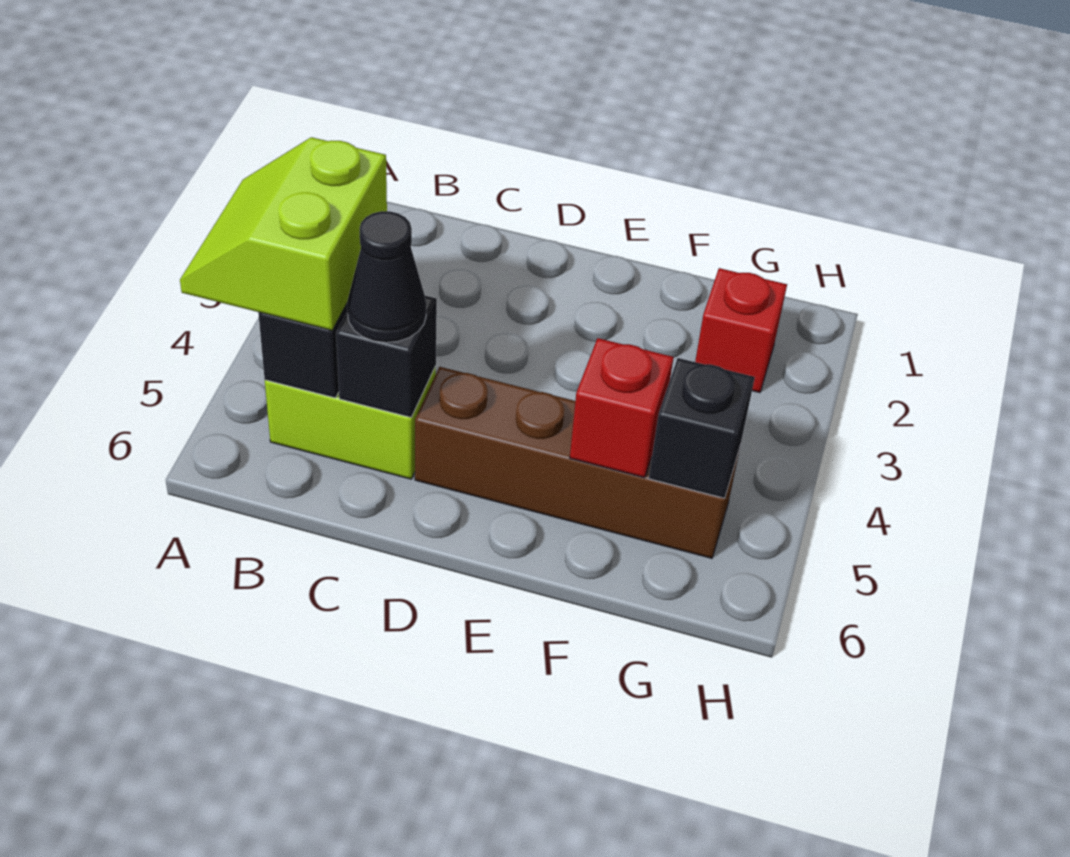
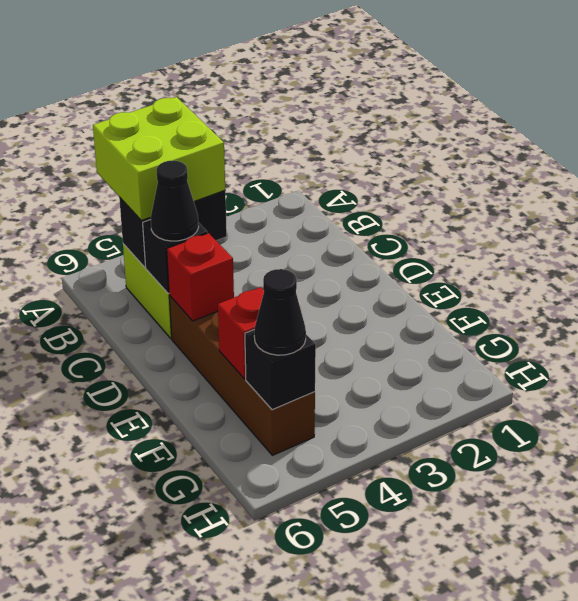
lime slope A4:B5 level 3 top B -> lime brick A4:B5 level 3
red brick G2 level 1 -> red brick D5 level 2
none -> black cone G5 level 3

